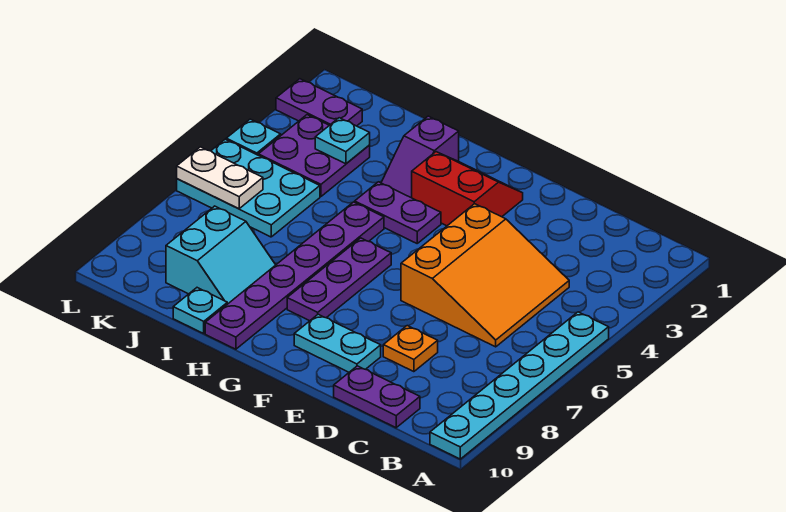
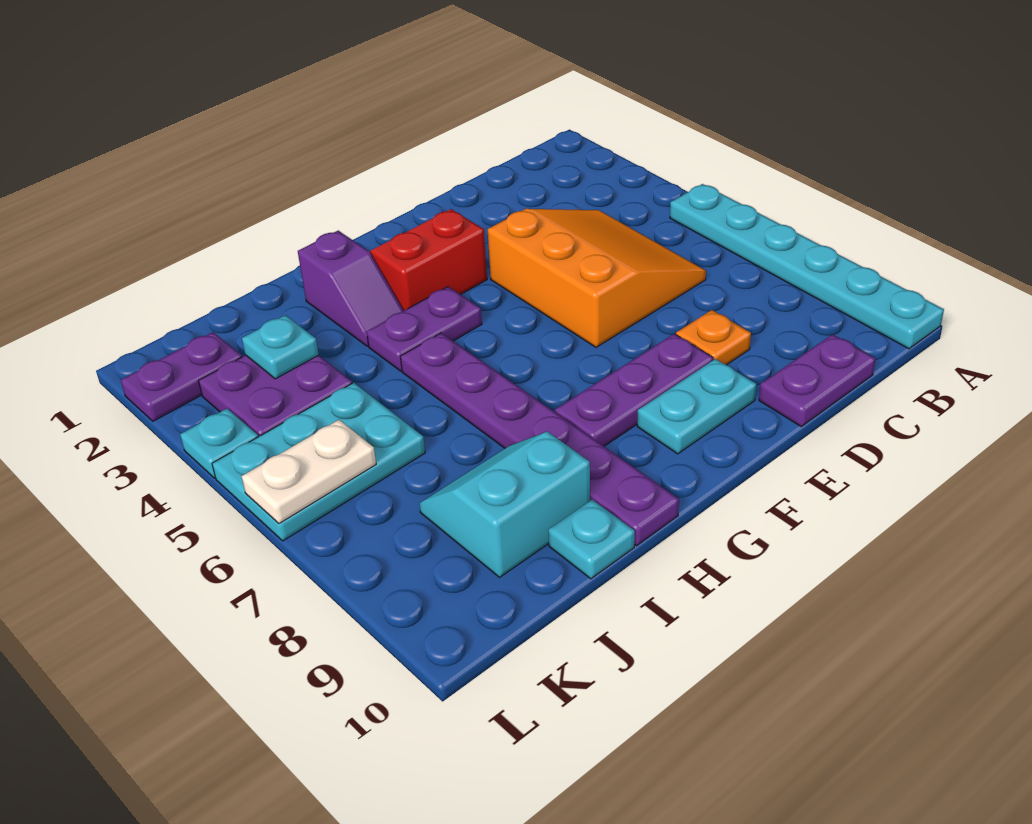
purple plate G6:G8 level 1 -> purple plate E8:G8 level 1
cyan slope I8:J9 level 1 top J -> cyan slope I8:J9 level 1 top 9

